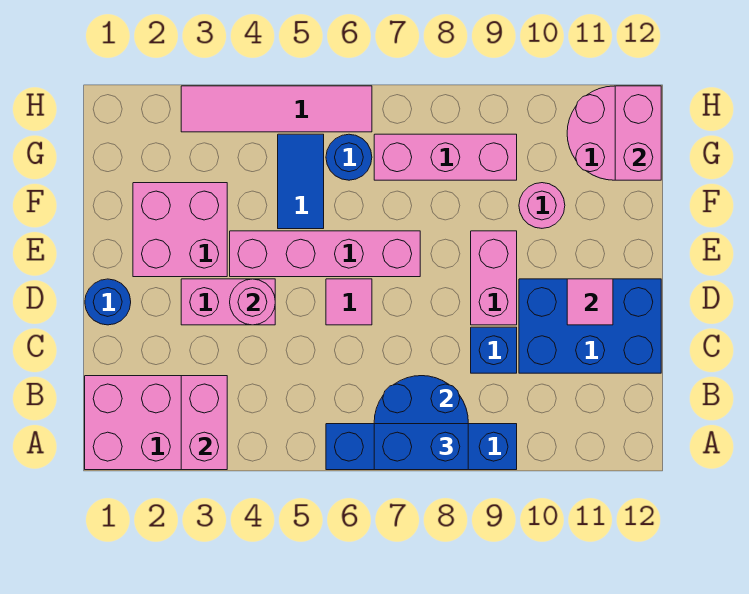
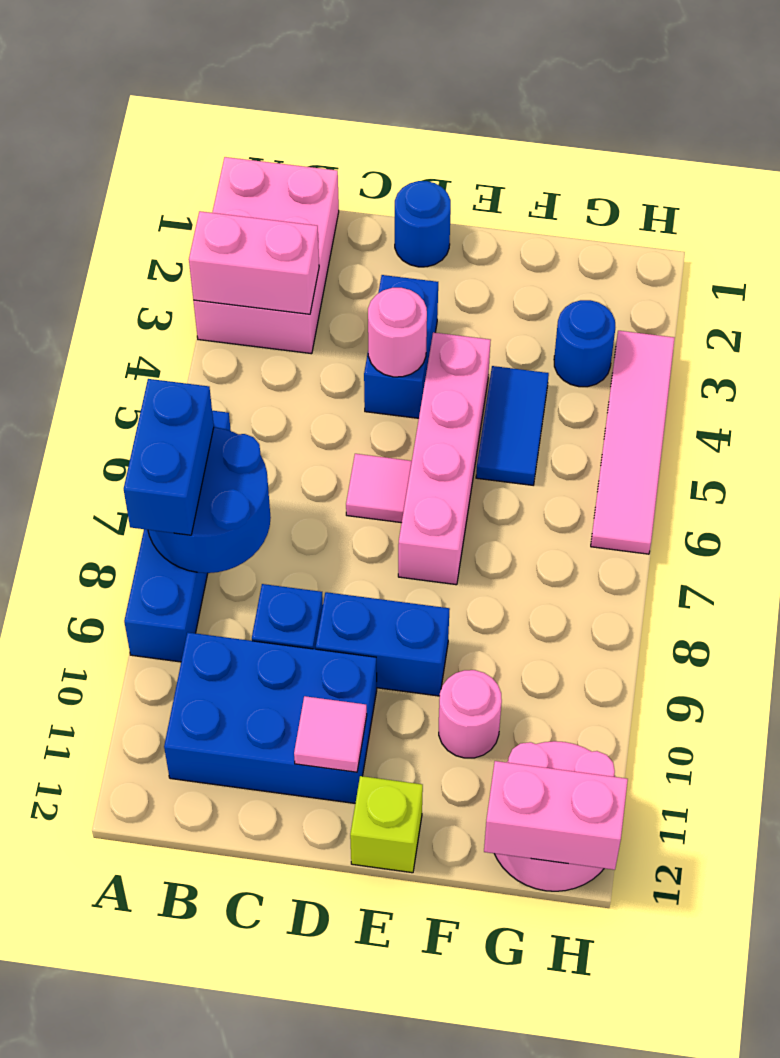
blue brick C10:D12 level 1 -> blue brick B10:D11 level 1
pink brick D3:D4 level 1 -> blue brick D3:D4 level 1
pink brick D9:E9 level 1 -> blue brick D9:E9 level 1
pink brick E2:F3 level 1 -> none
none -> lime brick E12 level 1
blue tile F5:G5 level 1 -> blue tile F4:F5 level 1
blue round brick G6 level 1 -> blue round brick G3 level 1
pink brick G7:G9 level 1 -> none

